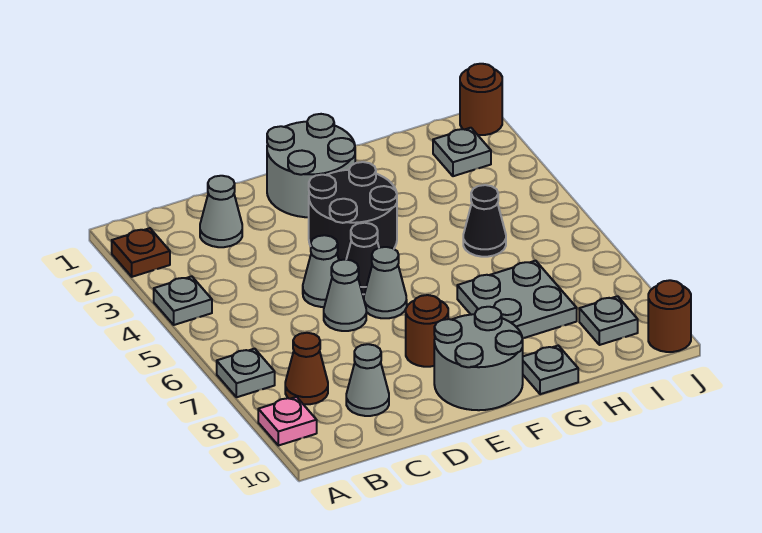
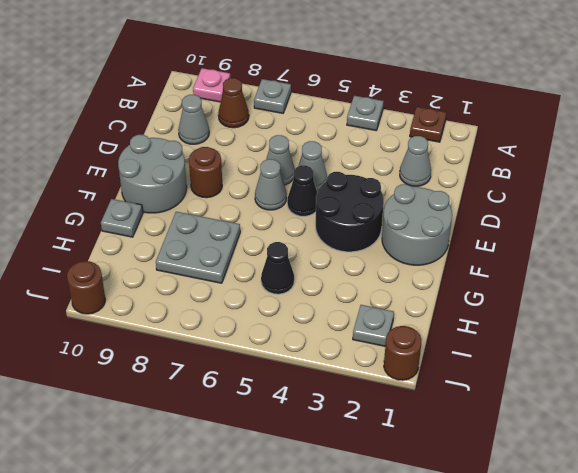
grey plate I9 level 1 -> none

